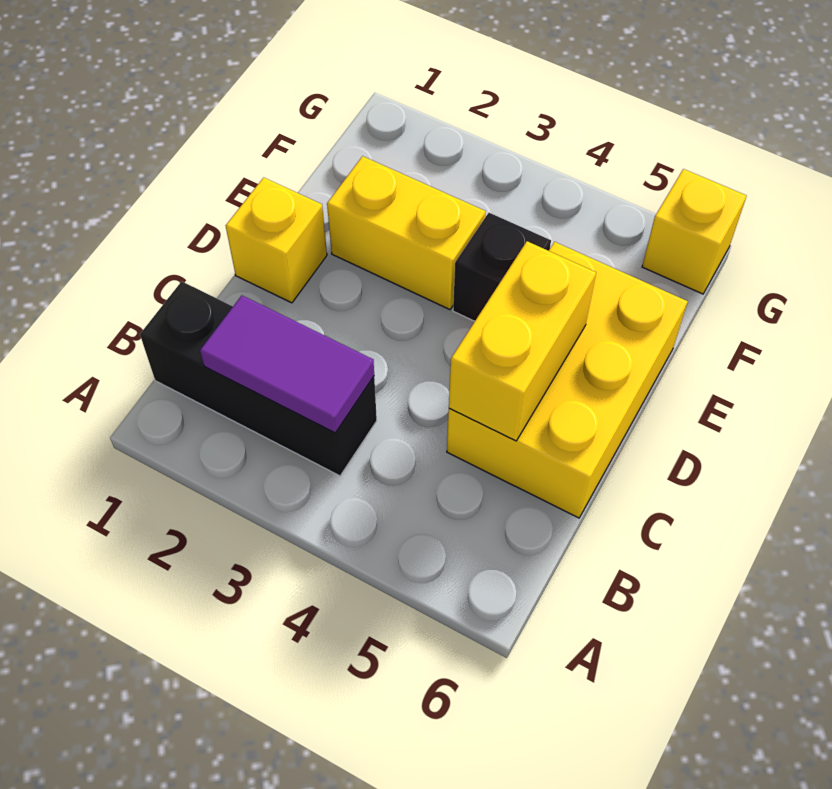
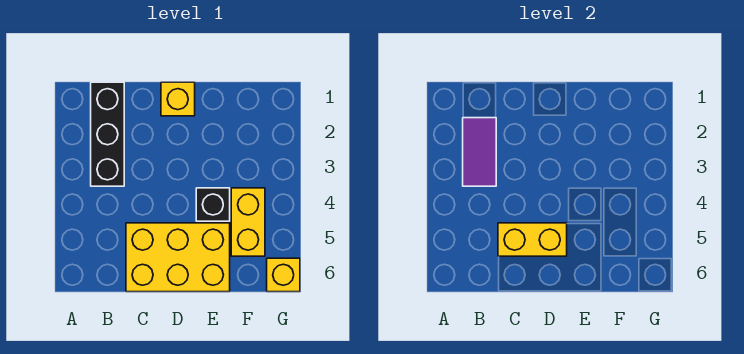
yellow brick E2:E3 level 1 -> yellow brick F4:F5 level 1

